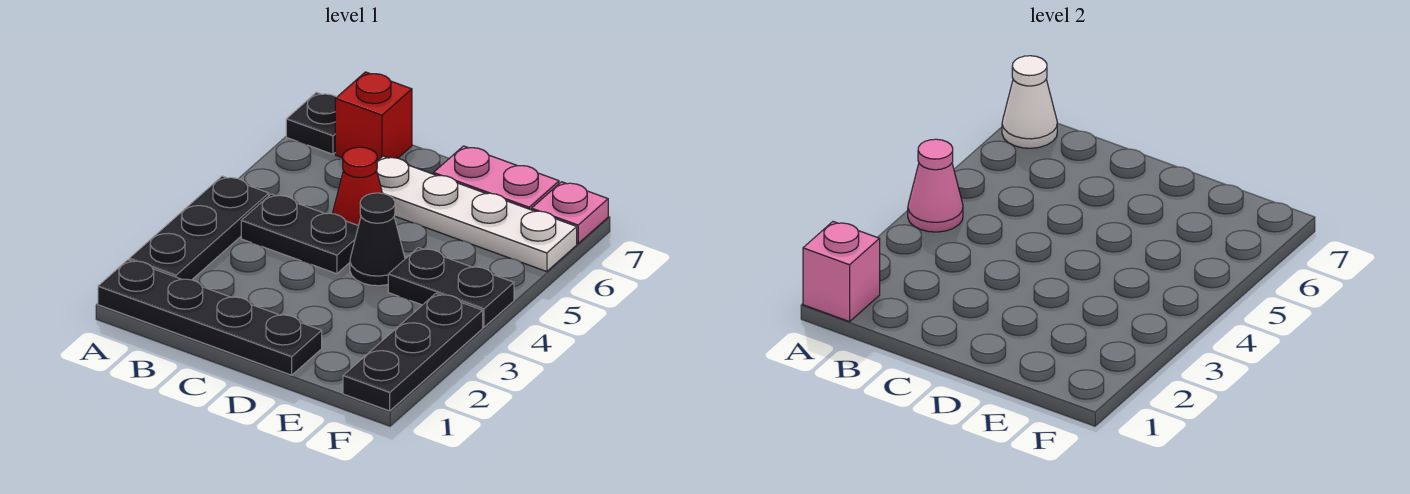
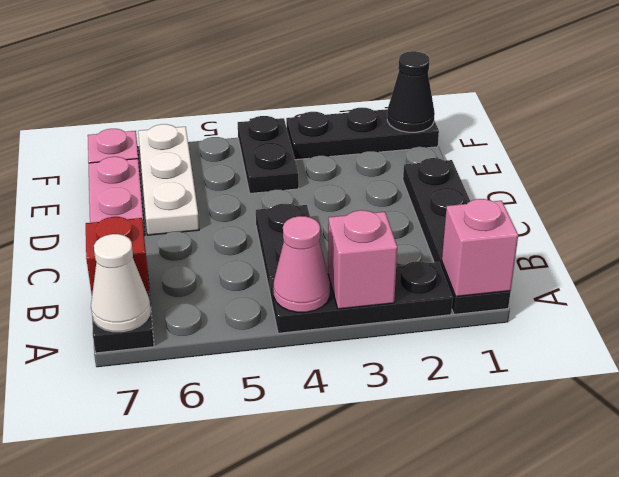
none -> pink brick A3 level 2
red cone C5 level 1 -> none
white plate C6:F6 level 1 -> white plate D6:F6 level 1
black cone D4 level 1 -> black cone F1 level 2

